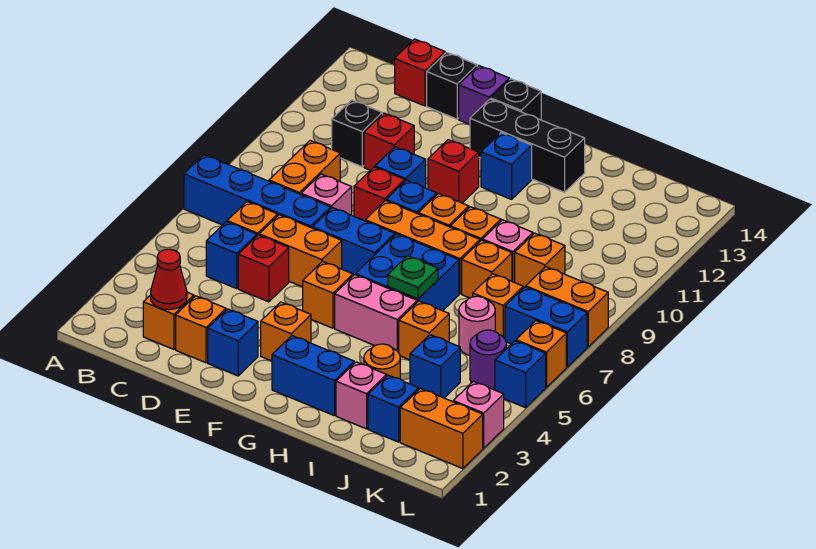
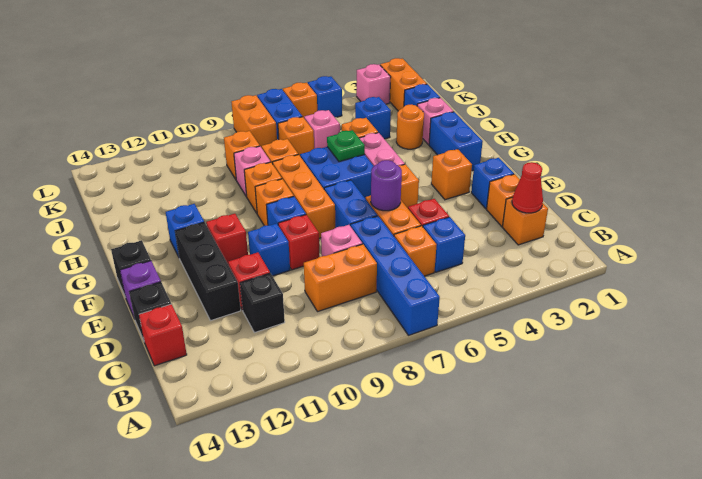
black brick F13:H13 level 1 -> black brick D12:F12 level 1
pink round brick J6 level 1 -> pink brick J6 level 1
purple round brick K5 level 1 -> purple round brick E6 level 2

